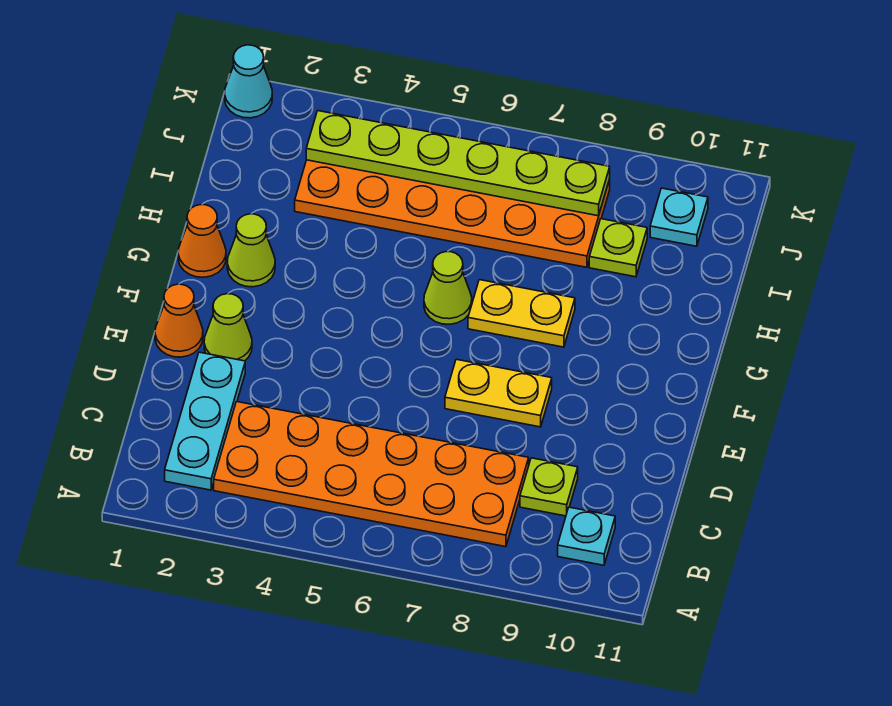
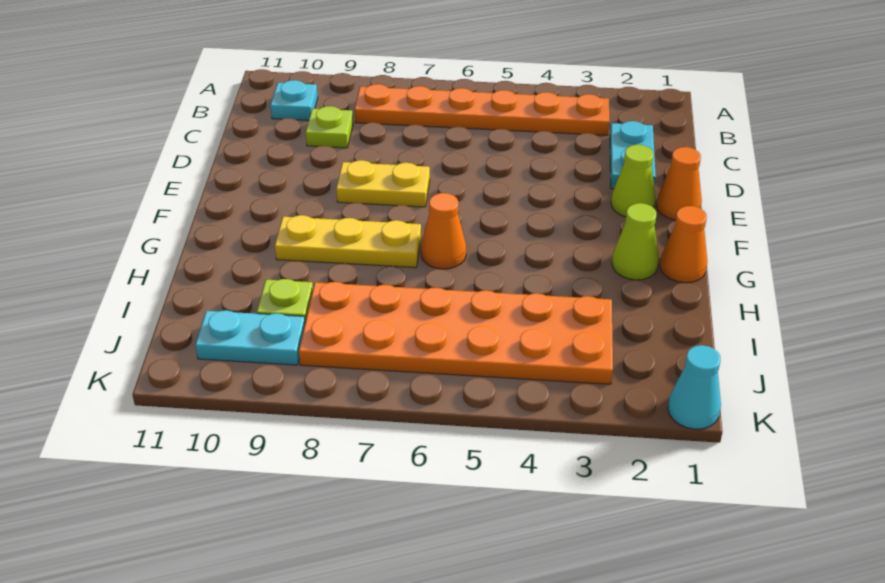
cyan plate B2:D2 level 1 -> cyan plate C2:D2 level 1
orange plate B3:C8 level 1 -> orange plate B3:B8 level 1
lime cone G6 level 1 -> orange cone G6 level 1
yellow plate G7:G8 level 1 -> yellow plate G7:G9 level 1
lime plate J3:J8 level 2 -> none
cyan plate J10 level 1 -> cyan plate J9:J10 level 1

